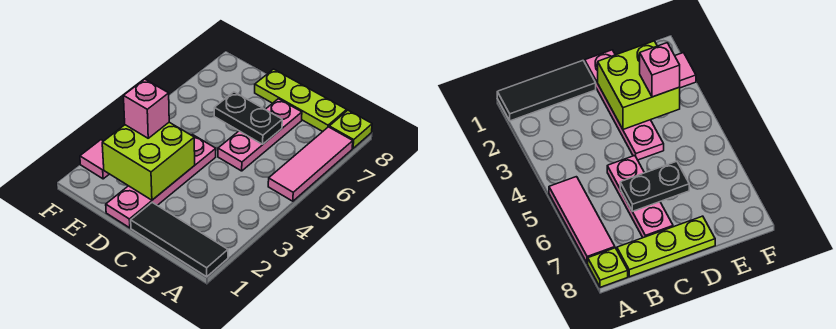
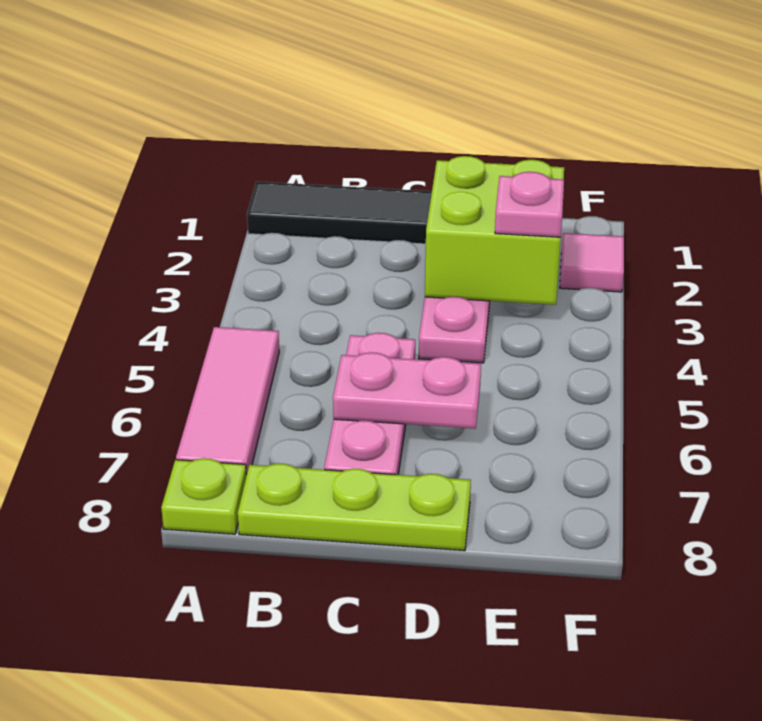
black plate C6:D6 level 2 -> pink plate C6:D6 level 2
pink brick E3 level 3 -> pink plate E3 level 3

